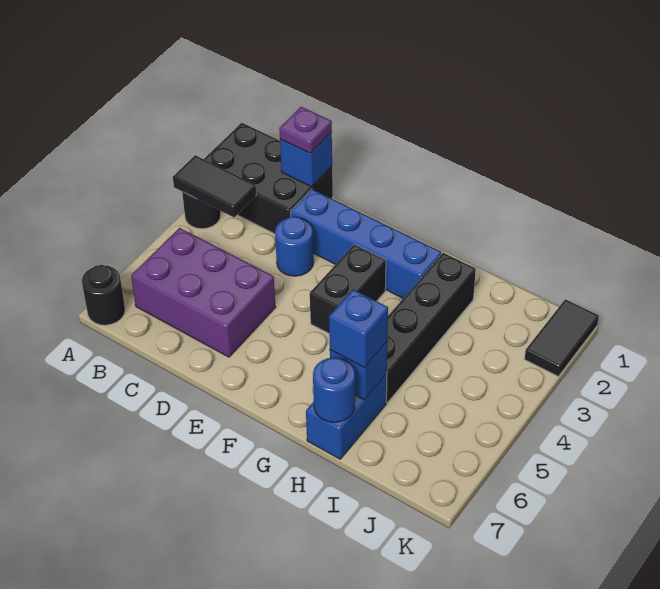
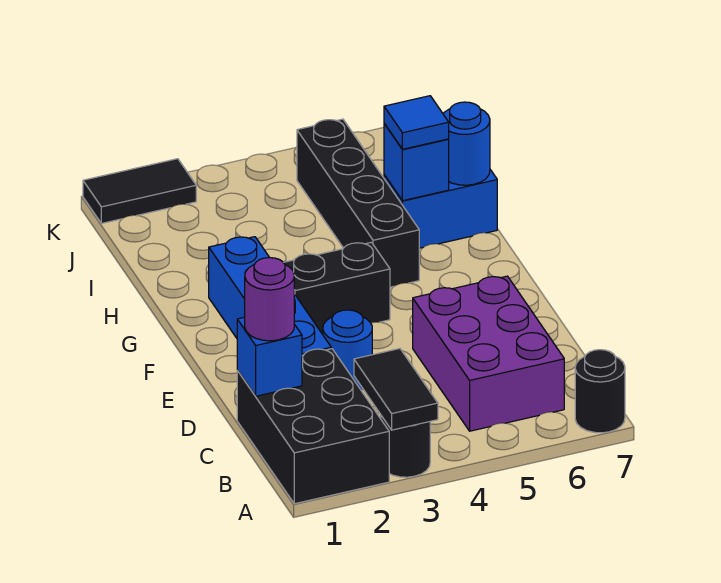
purple plate C1 level 3 -> purple round brick C1 level 3
black brick H2:H5 level 1 -> black brick G5:J5 level 1
blue brick H6 level 3 -> blue tile H6 level 3

